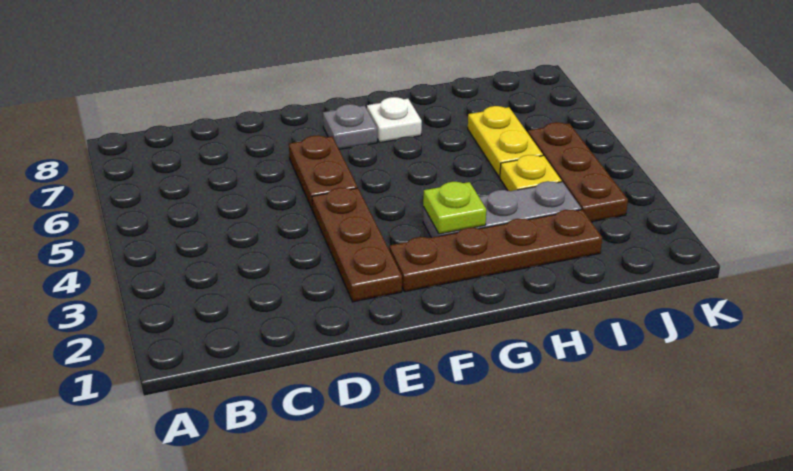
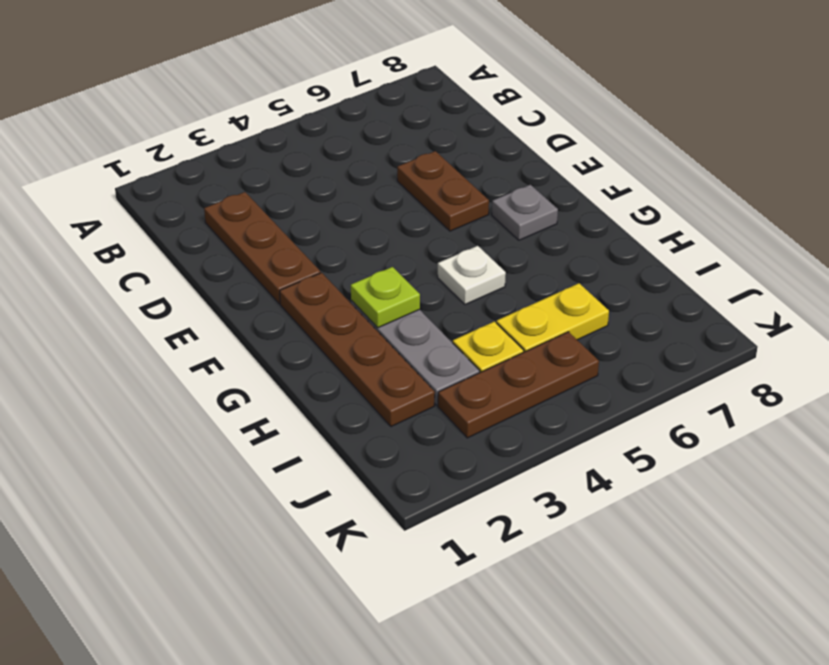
brown plate E2:E4 level 1 -> brown plate C2:E2 level 1
brown plate E5:E6 level 1 -> brown plate D6:E6 level 1
white plate G7 level 1 -> white plate G5 level 1

